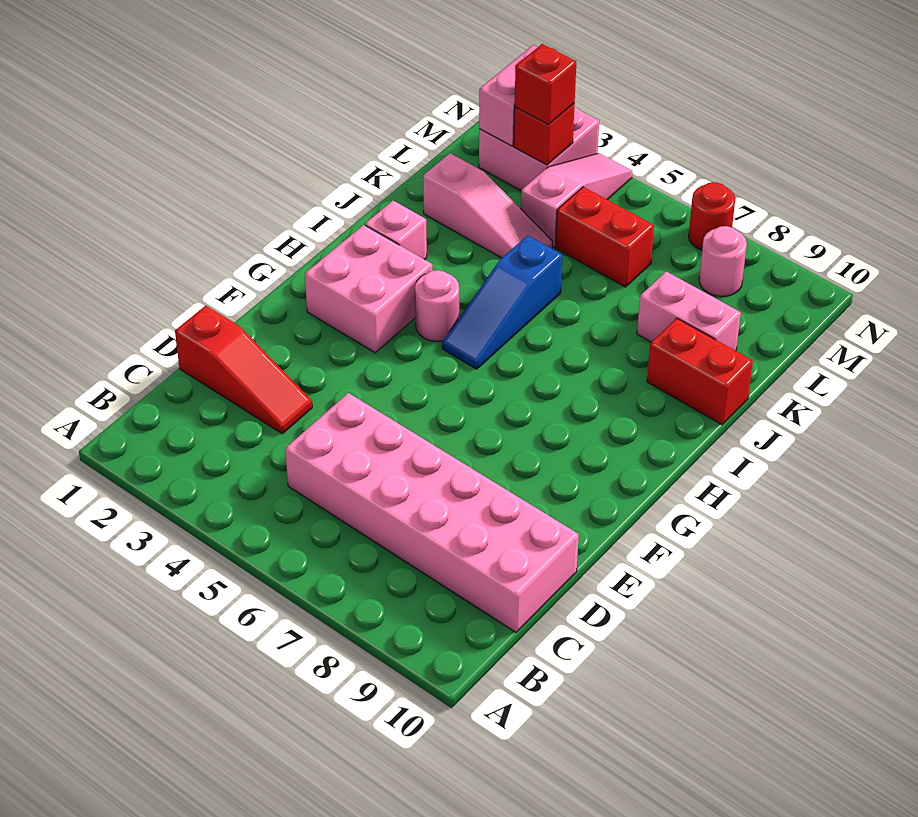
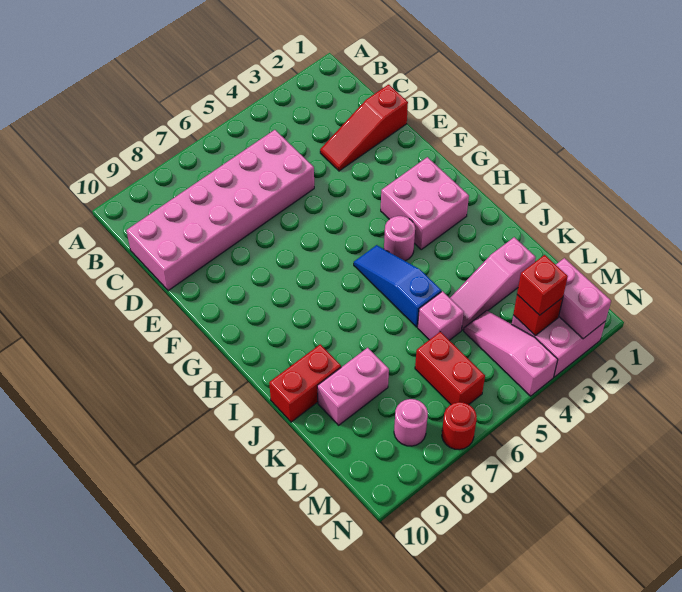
pink brick I2 level 1 -> pink brick K5 level 1
pink slope L4:N4 level 1 top L -> pink slope L4:N4 level 1 top N
red brick L5:L6 level 1 -> red brick L6:M6 level 1

